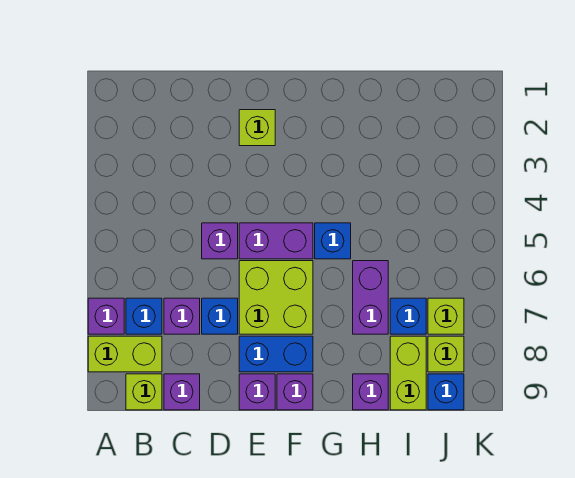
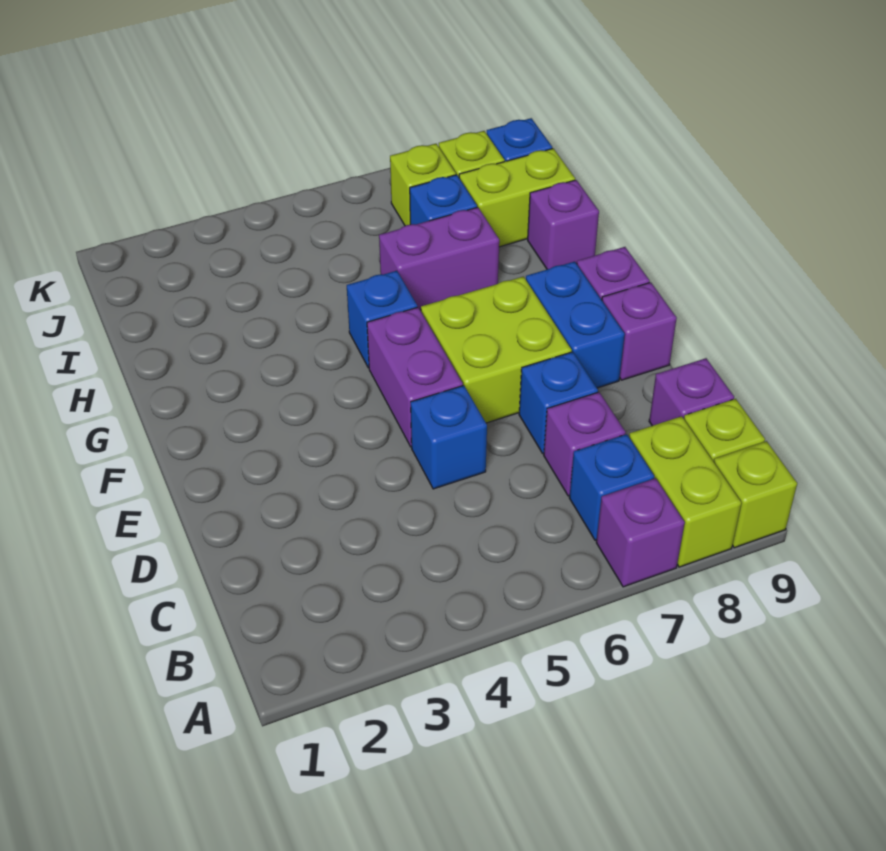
purple brick D5 level 1 -> blue brick D5 level 1
lime brick E2 level 1 -> lime brick A9 level 1

